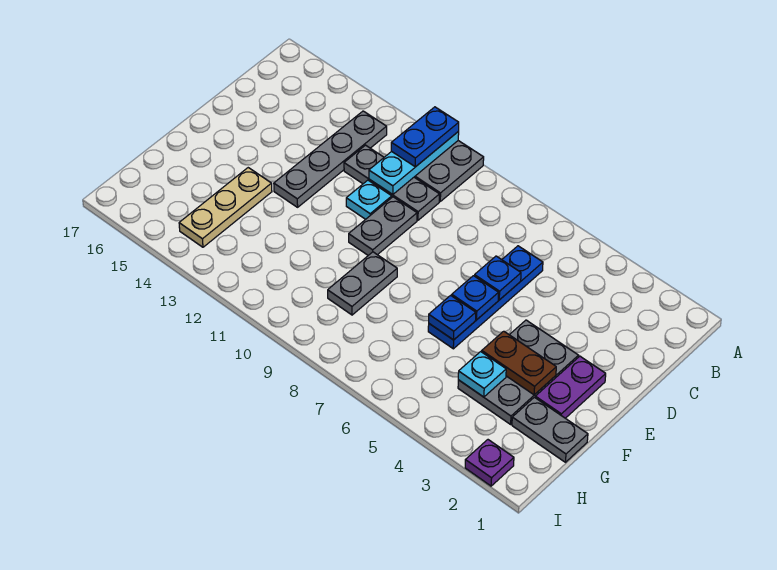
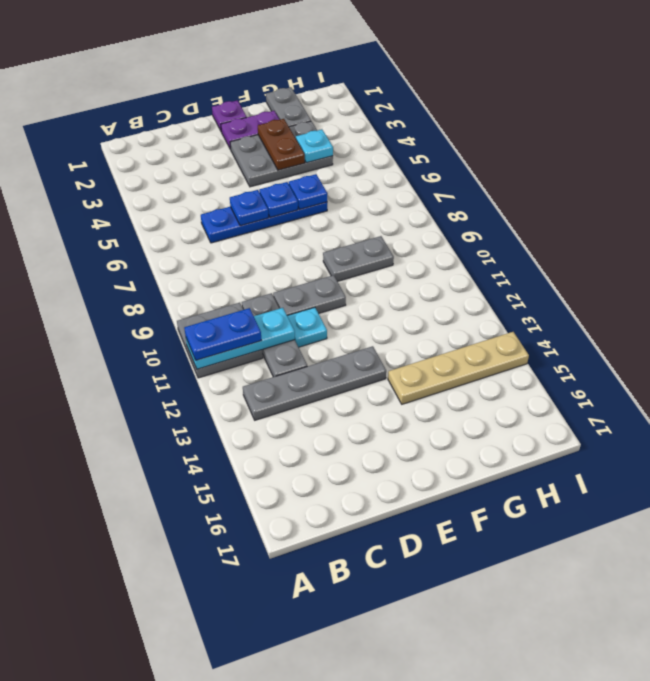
tan plate F14:H14 level 1 -> tan plate F14:I14 level 1
purple plate I2 level 1 -> purple plate E1 level 1

